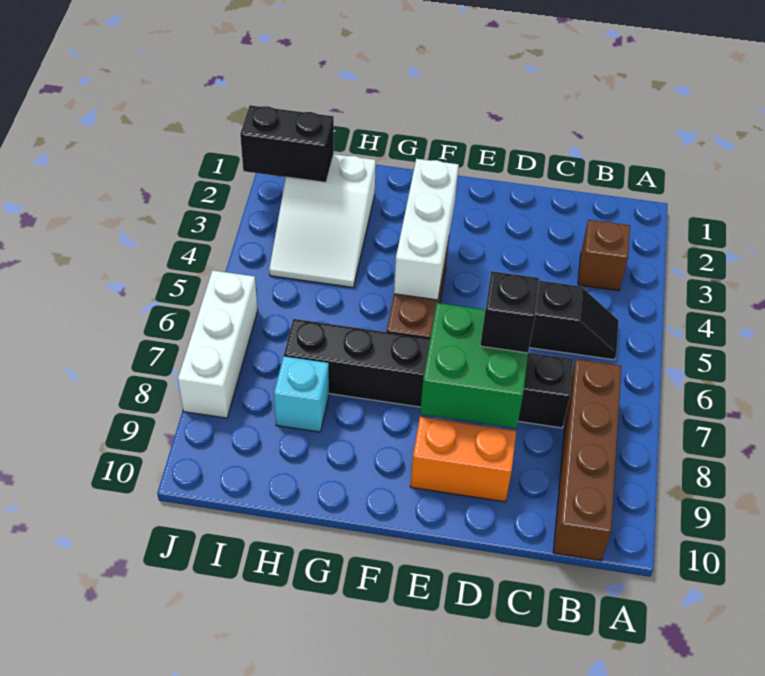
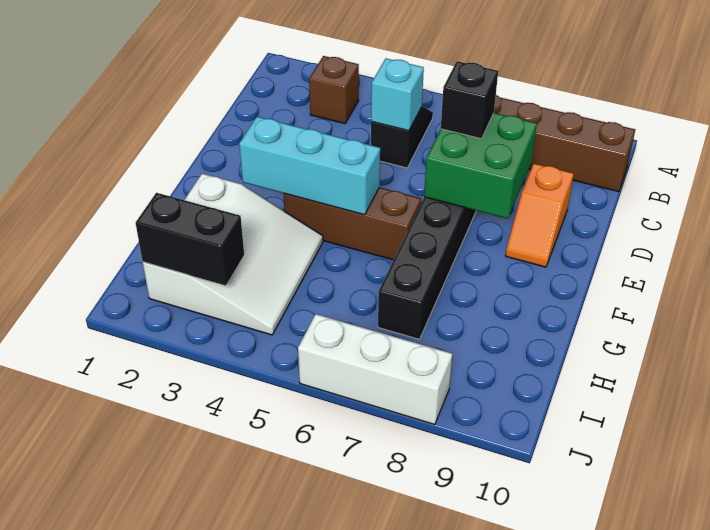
orange brick D9:E9 level 1 -> orange slope D9:E9 level 1 top D
white brick F3:F5 level 2 -> cyan brick F3:F5 level 2
white slope H2:I4 level 1 top 2 -> white slope G2:I4 level 1 top 2
cyan brick H8 level 1 -> cyan brick C5 level 2
black brick I2:J2 level 2 -> black brick I2:I3 level 2

